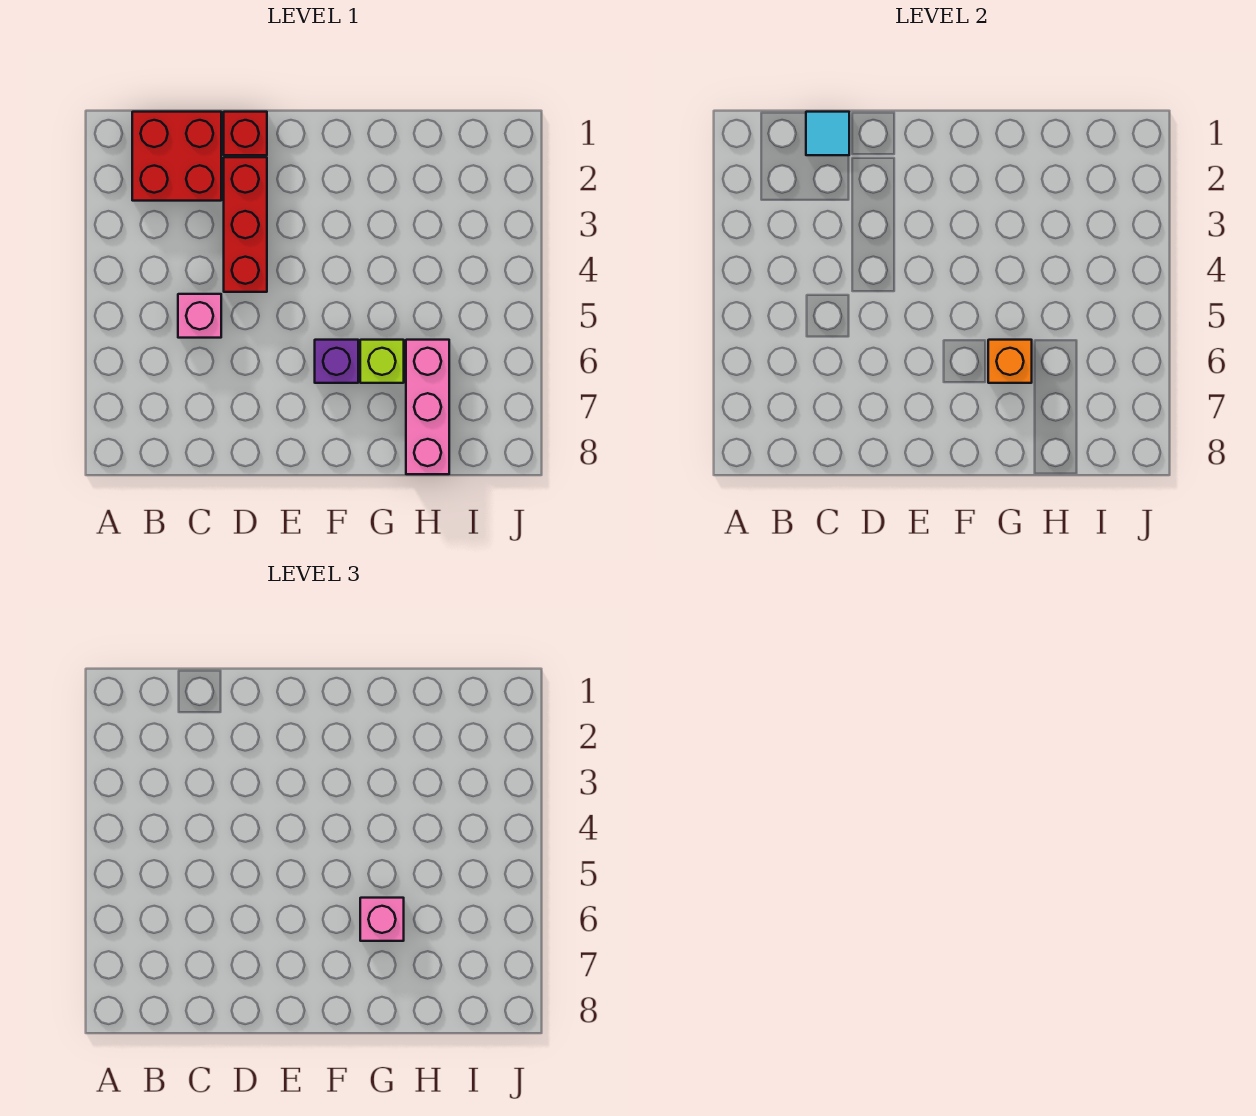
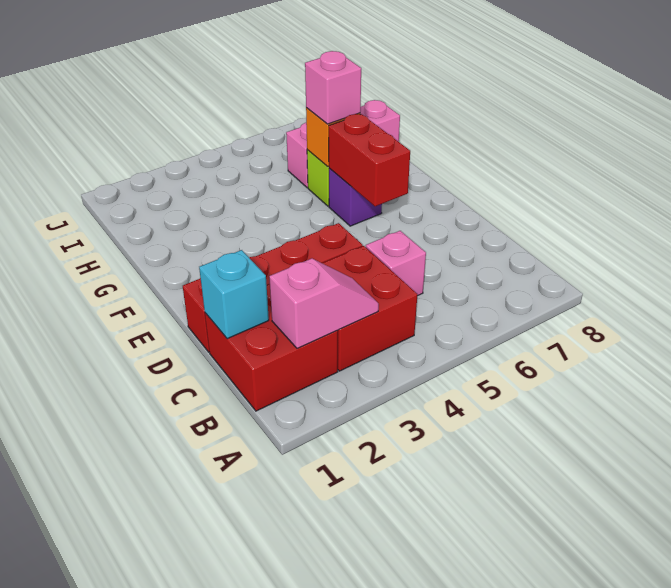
none -> pink slope B2:B3 level 2 top 2
none -> red brick B3:C4 level 1
cyan tile C1 level 2 -> cyan brick C1 level 2
none -> red brick E6:F6 level 2

